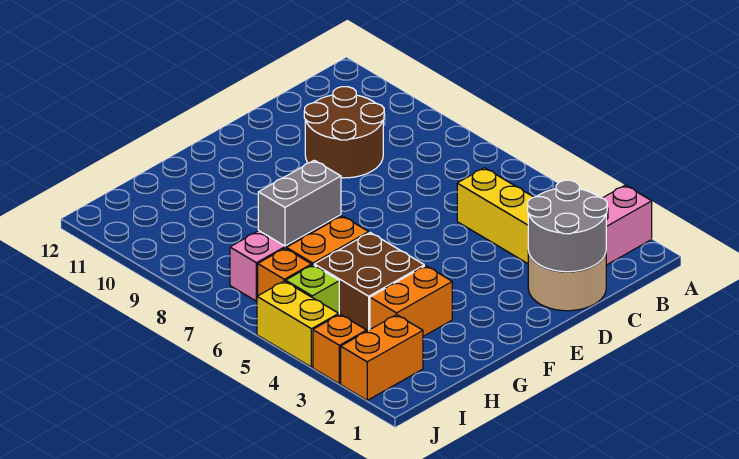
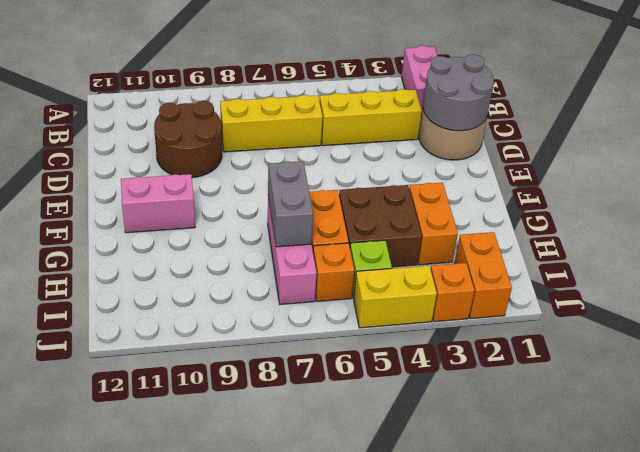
none -> yellow brick C6:C8 level 1
none -> pink brick F10:F11 level 1

